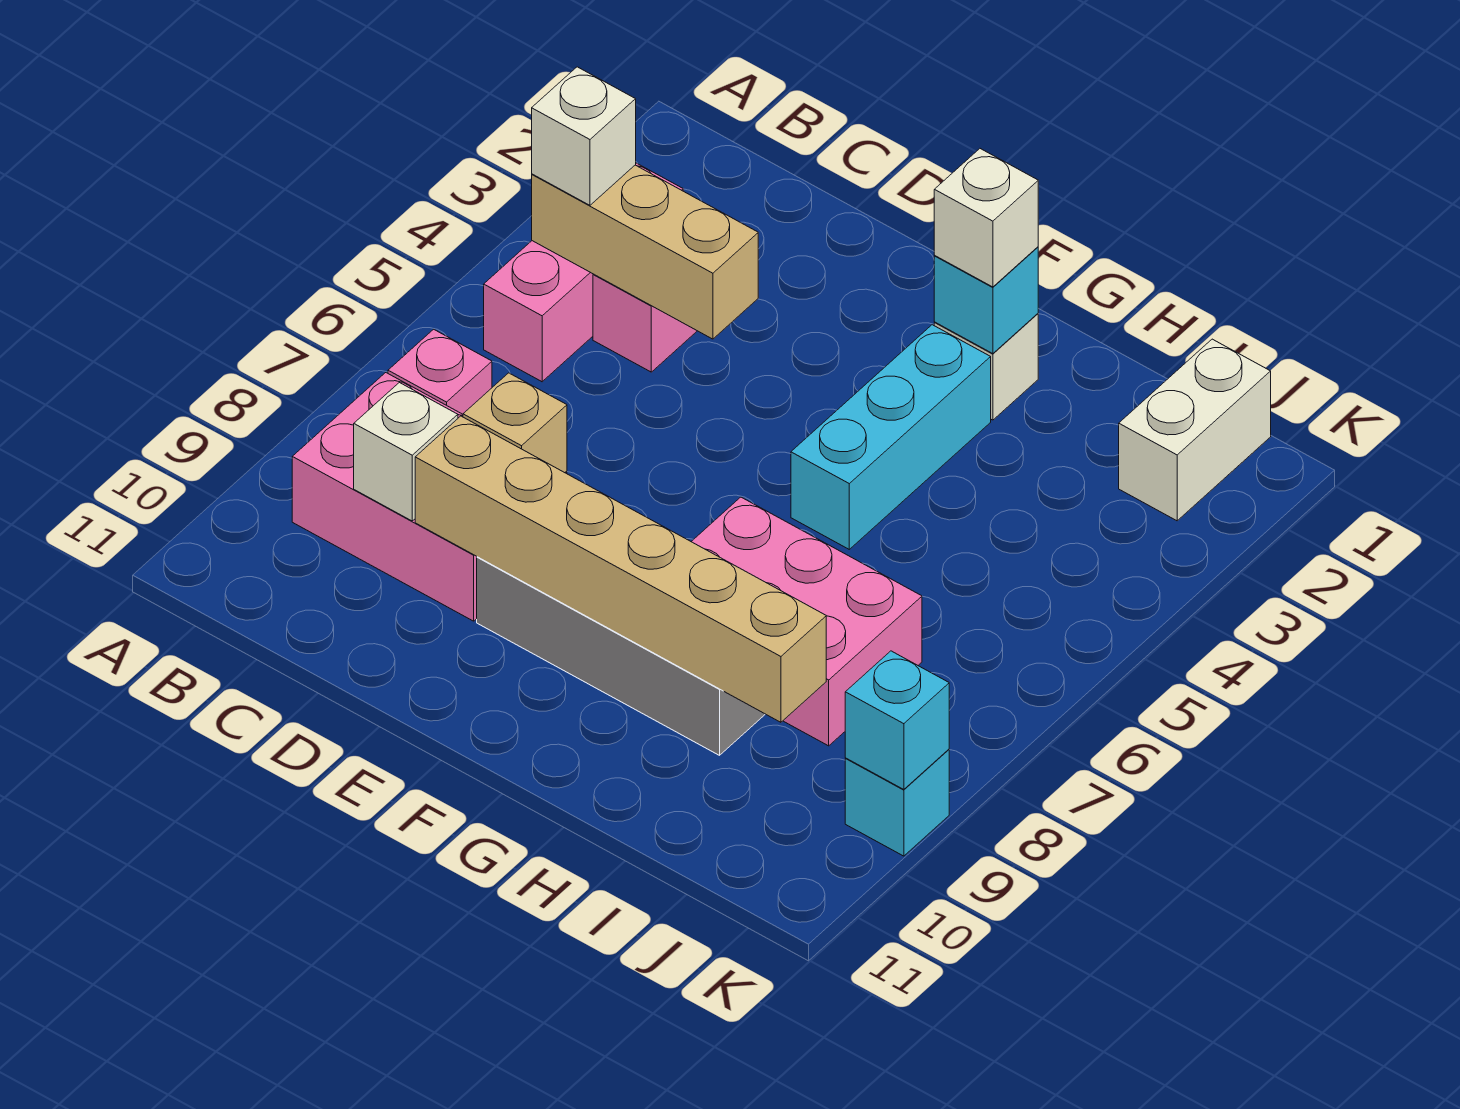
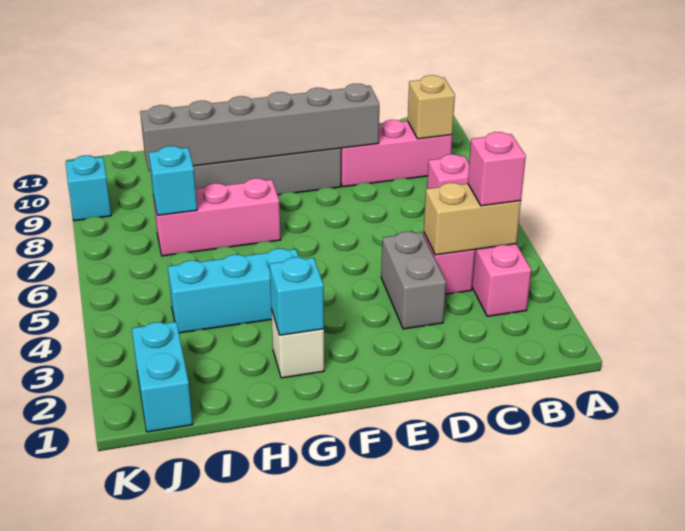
tan brick B4:D4 level 2 -> tan brick B4:C4 level 2
white brick B4 level 3 -> pink brick B4 level 3
pink brick B8:D9 level 1 -> pink brick B9:D9 level 1
white brick C9 level 2 -> none
none -> grey brick D3:D4 level 1
tan brick D8 level 2 -> tan brick B9 level 2
tan brick D9:I9 level 2 -> grey brick D9:I9 level 2
white brick G2 level 3 -> none
cyan brick G3:G5 level 1 -> cyan brick G4:I4 level 1
pink brick G7:I8 level 1 -> pink brick G7:I7 level 1
white brick J1:J2 level 1 -> cyan brick J1:J2 level 1
cyan brick K9 level 2 -> cyan brick I7 level 2

